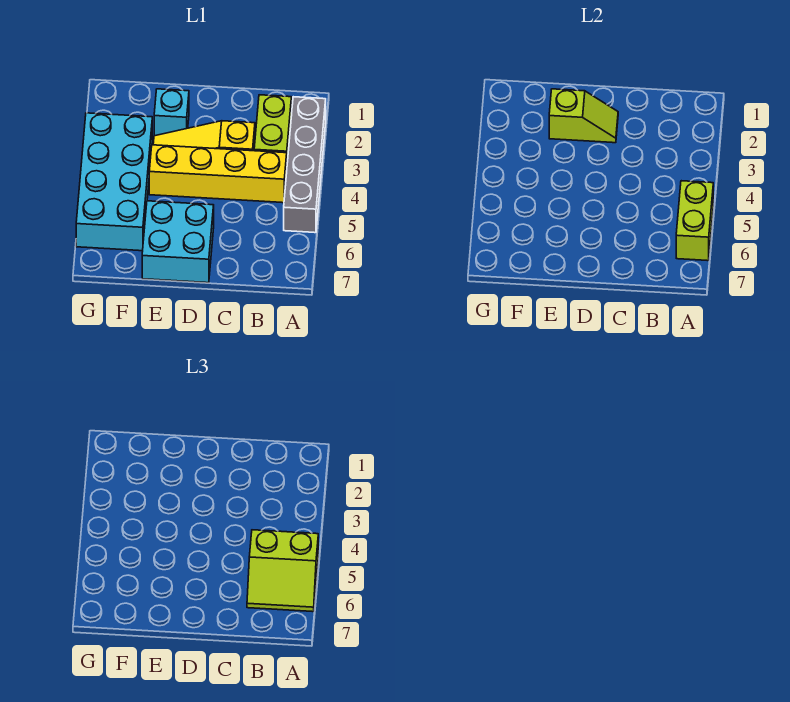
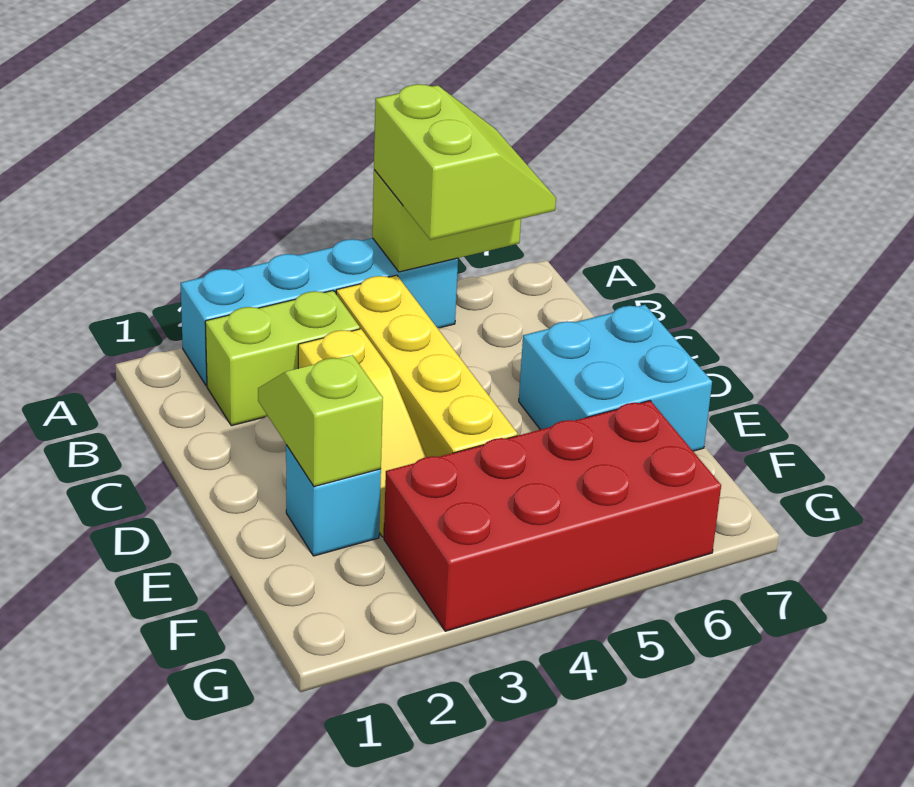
grey brick A2:A5 level 1 -> cyan brick A2:A5 level 1
cyan brick F3:G6 level 1 -> red brick F3:G6 level 1

